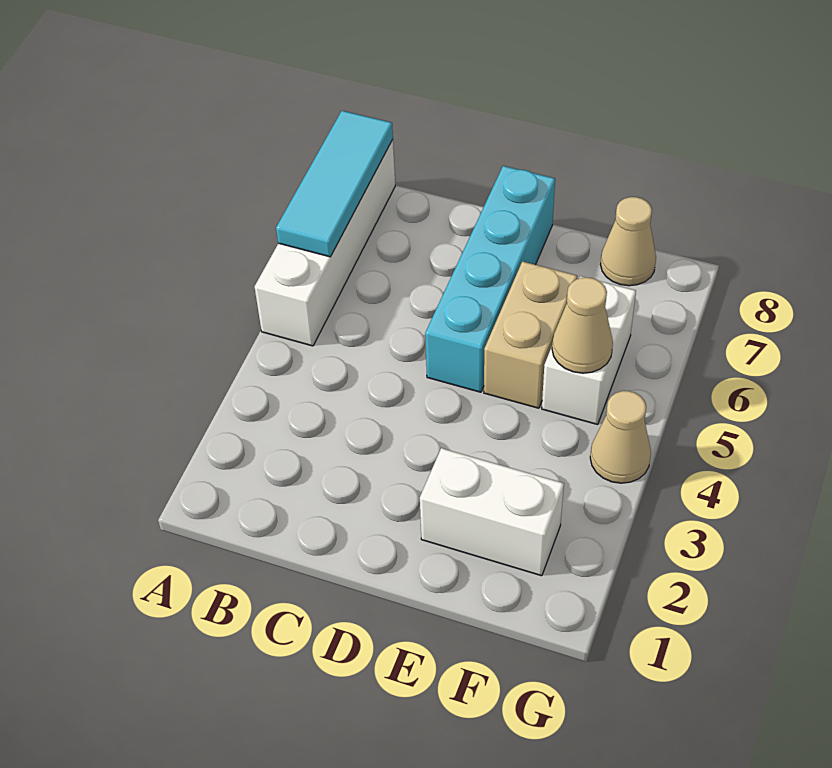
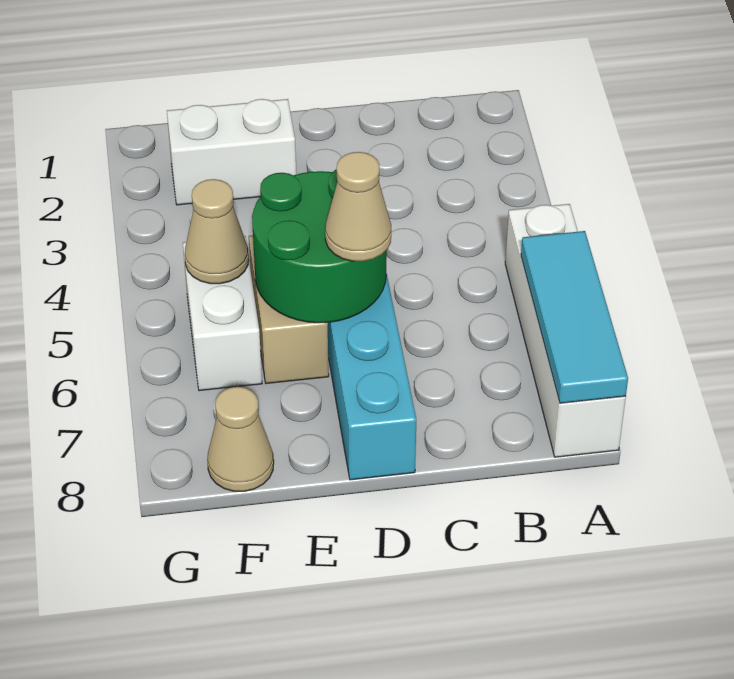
none -> green round brick D5:E6 level 2
tan cone G4 level 1 -> tan cone D6 level 3

